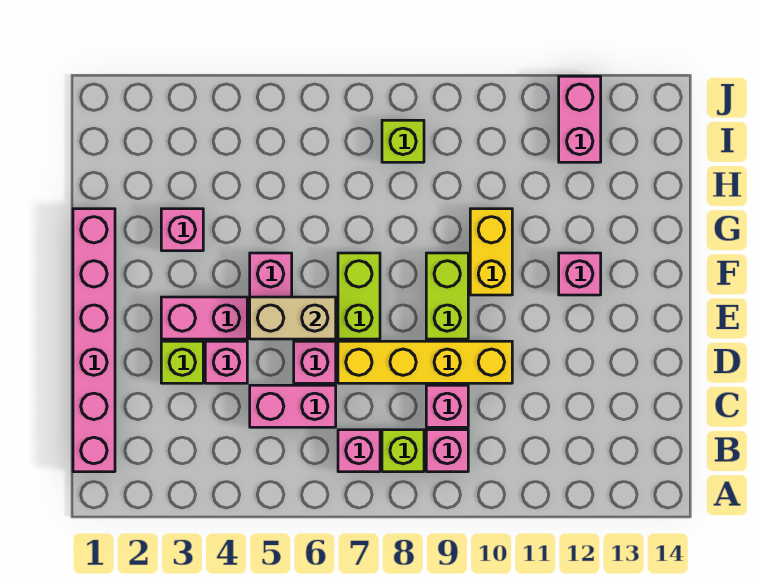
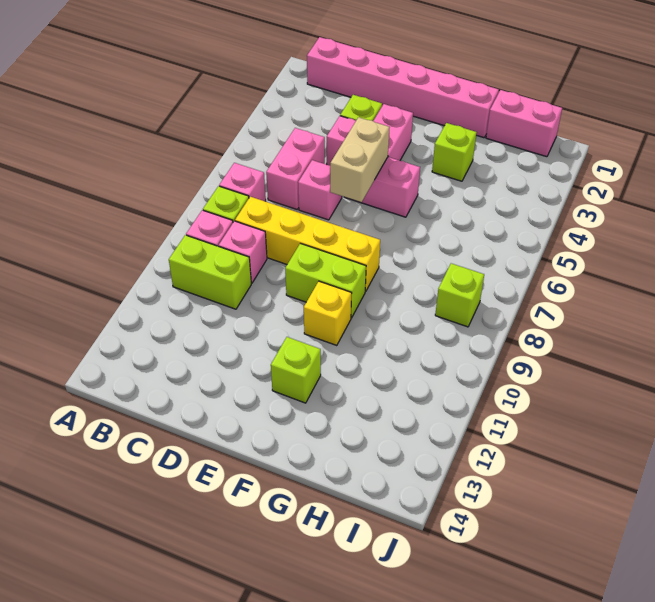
yellow brick D7:D10 level 1 -> yellow brick C8:F8 level 1
lime brick E7:F7 level 1 -> lime brick B10:C10 level 1
yellow brick F10:G10 level 1 -> yellow brick F10 level 1
pink brick F12 level 1 -> lime brick F12 level 1
pink brick G3 level 1 -> lime brick G3 level 1
pink brick I12:J12 level 1 -> pink brick H1:I1 level 1

